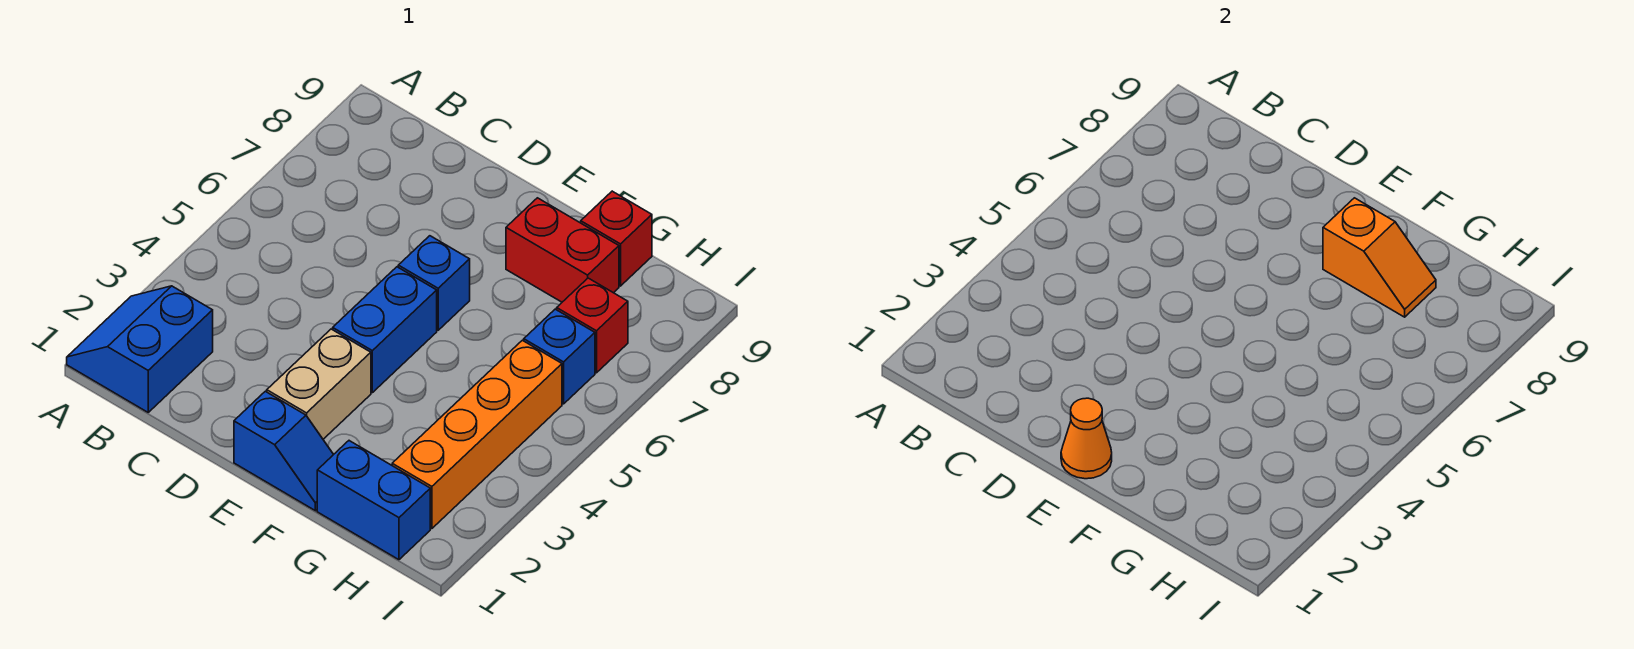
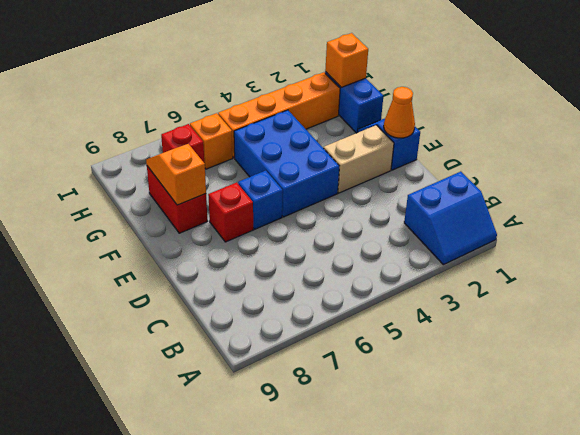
blue brick E4:E5 level 1 -> blue brick E4:G5 level 1
red brick G9 level 1 -> red brick E7 level 1
none -> orange brick H1 level 2
blue brick H6 level 1 -> orange brick H6 level 1

